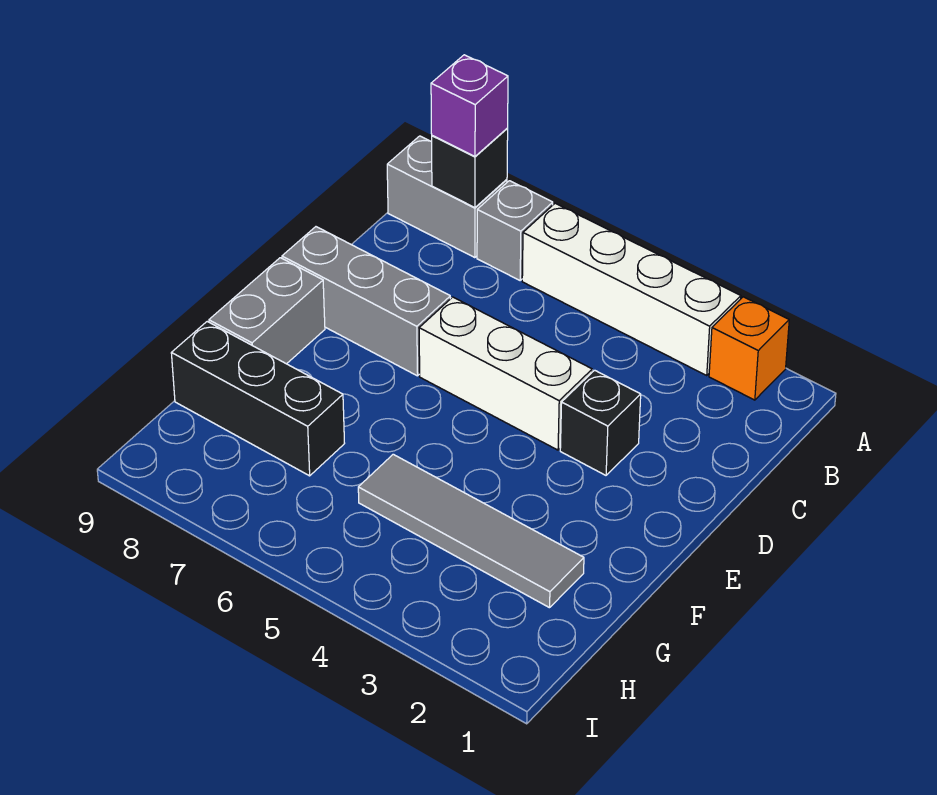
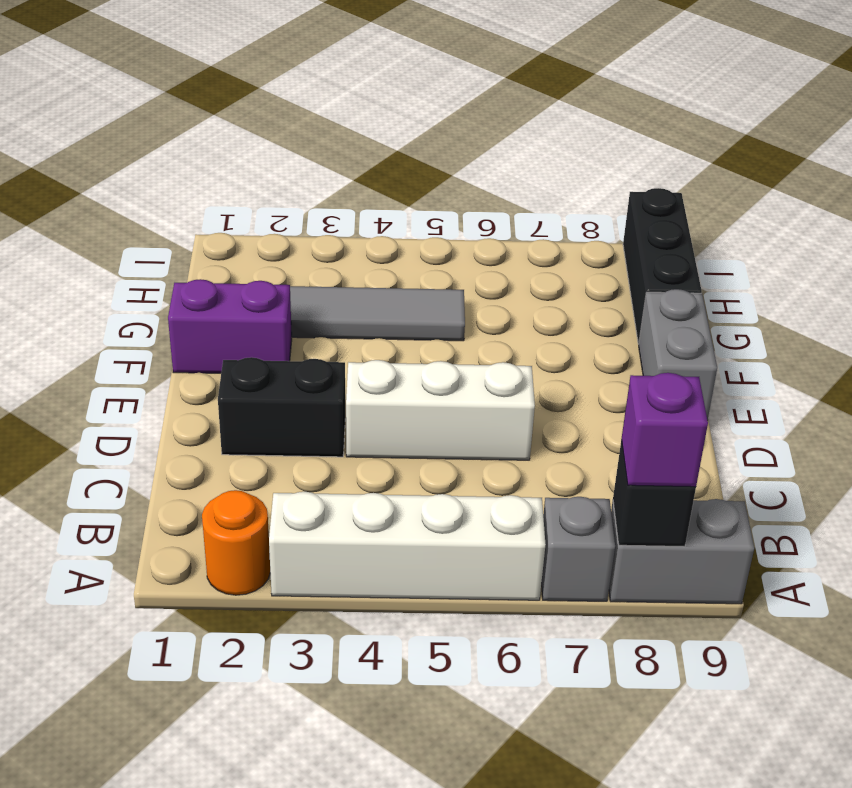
orange brick A2 level 1 -> orange round brick A2 level 1
black brick D3 level 1 -> black brick D2:D3 level 1
grey brick D7:D9 level 1 -> none
none -> purple brick F1:F2 level 1
black brick G7:G9 level 1 -> black brick G9:I9 level 1

